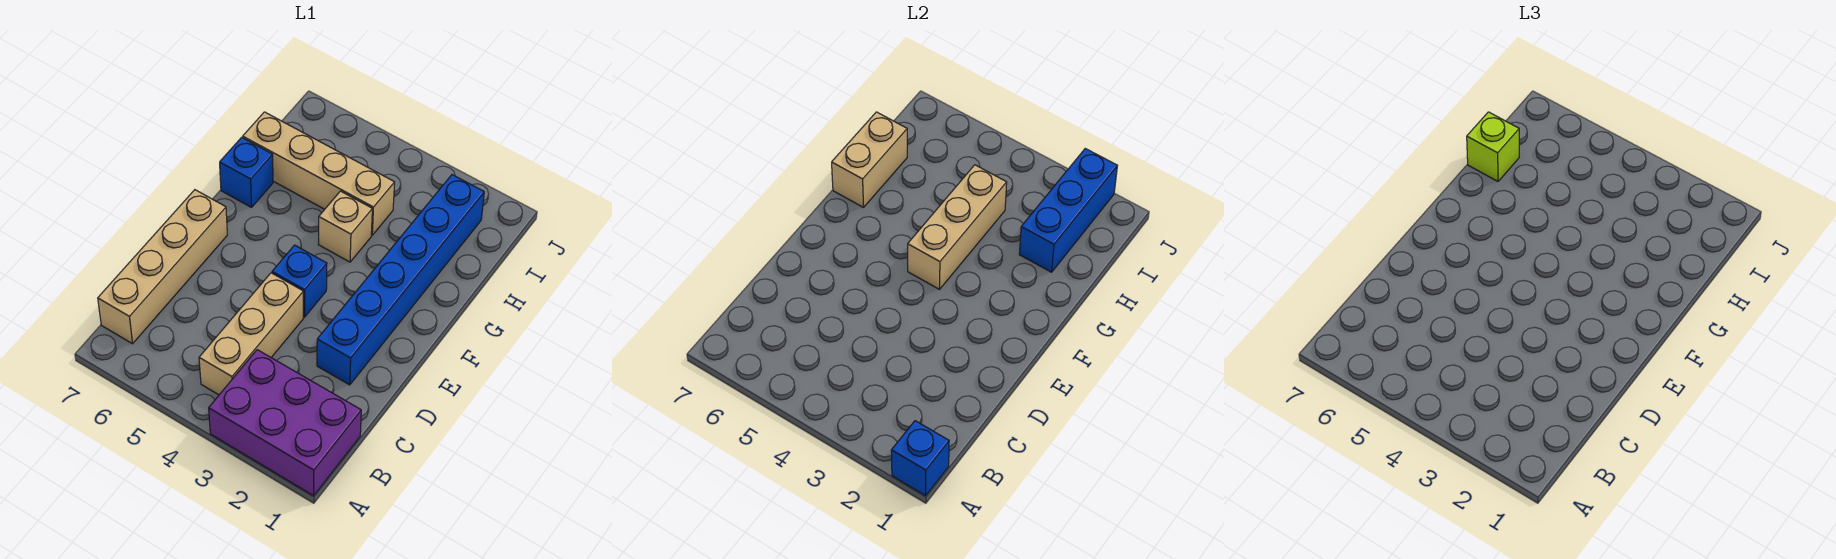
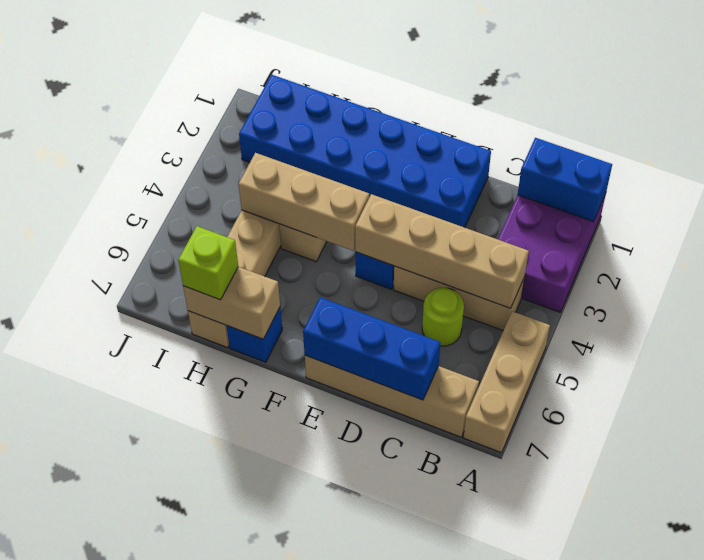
blue brick A1 level 2 -> blue brick A1:B1 level 2
none -> tan brick A5:A7 level 1
none -> tan brick B4:E4 level 2
none -> lime round brick C5 level 1
blue brick D2:I2 level 1 -> blue brick D1:I2 level 1
blue brick H2:J2 level 2 -> blue brick C7:E7 level 2

